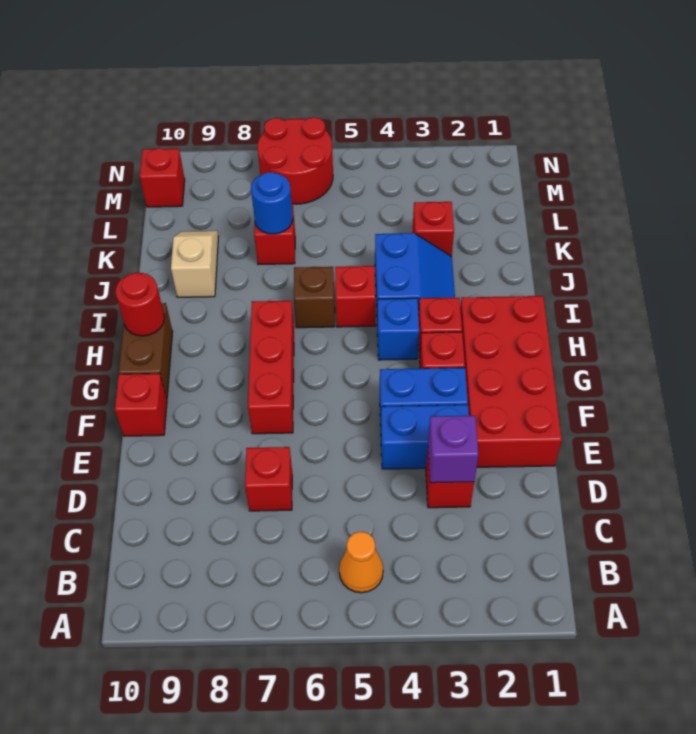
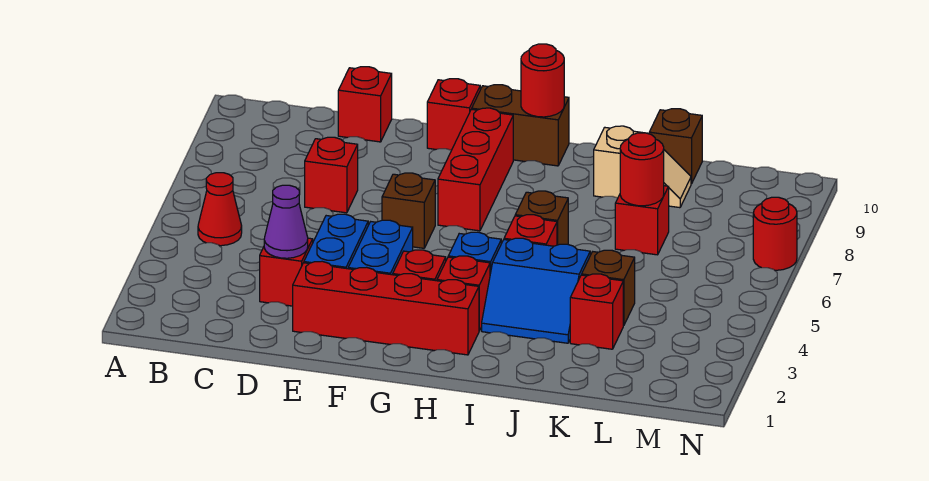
orange cone B5 level 1 -> red cone B5 level 1
purple brick D3 level 2 -> purple cone D3 level 2
red brick E1:H2 level 1 -> red brick E2:H2 level 1
none -> brown brick F6 level 1
red brick F7:H7 level 1 -> red brick G7:G9 level 1
none -> brown brick K4 level 1
blue round brick K7 level 2 -> red round brick K7 level 2
none -> brown brick K10 level 1
red round brick M6:N7 level 1 -> red round brick N7 level 1
red brick M10 level 1 -> red brick D10 level 1

